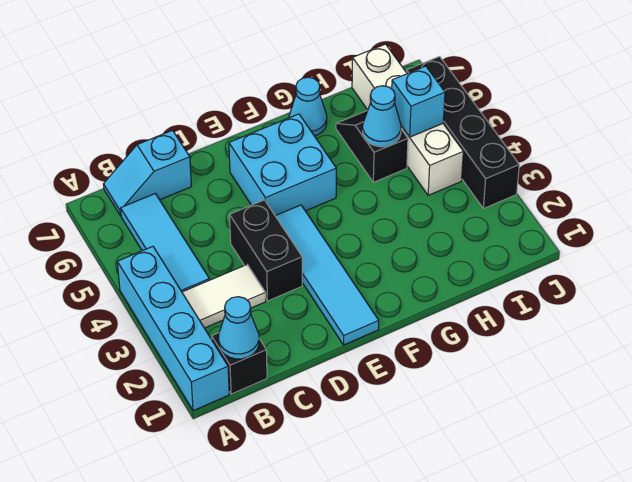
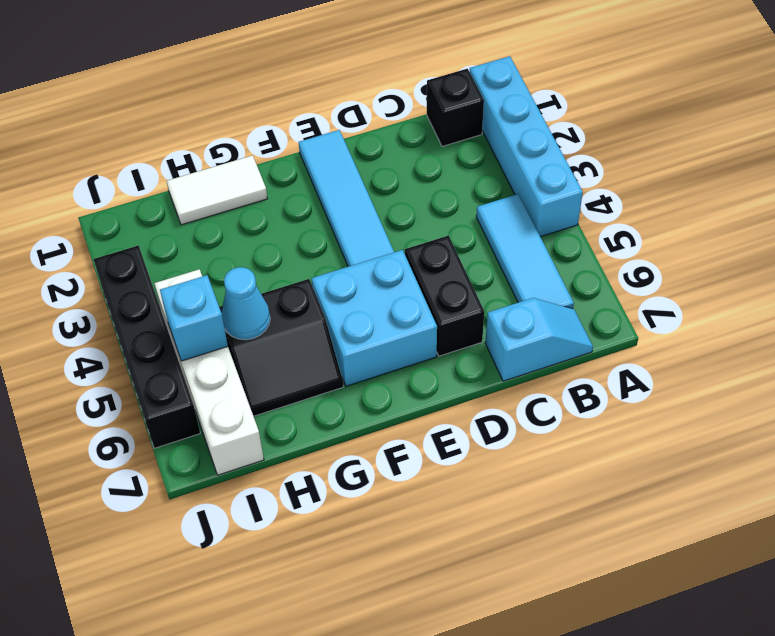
cyan cone B1 level 2 -> none
white tile B3:C3 level 1 -> white tile G1:H1 level 1
black brick D3:D4 level 1 -> black brick D5:D6 level 1
cyan cone G7 level 1 -> none
black slope H5:H6 level 1 top 5 -> black slope G5:H6 level 1 top 5

